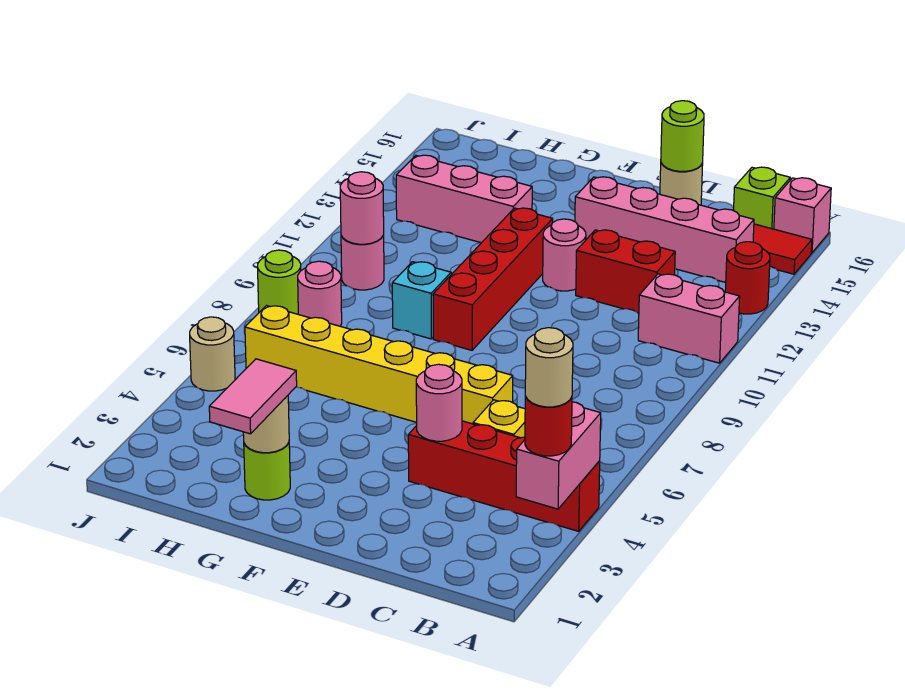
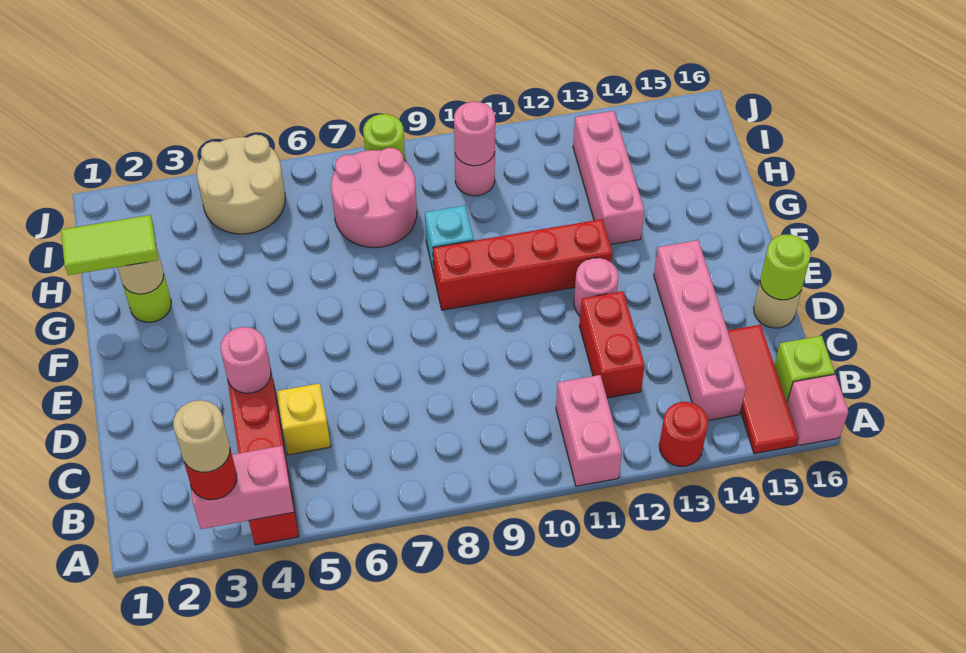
yellow brick D6:I6 level 1 -> none
pink tile G1:G2 level 3 -> lime tile G1:G2 level 3
pink round brick I8 level 1 -> pink round brick H7:I8 level 1
tan round brick J5 level 1 -> tan round brick I4:J5 level 1

